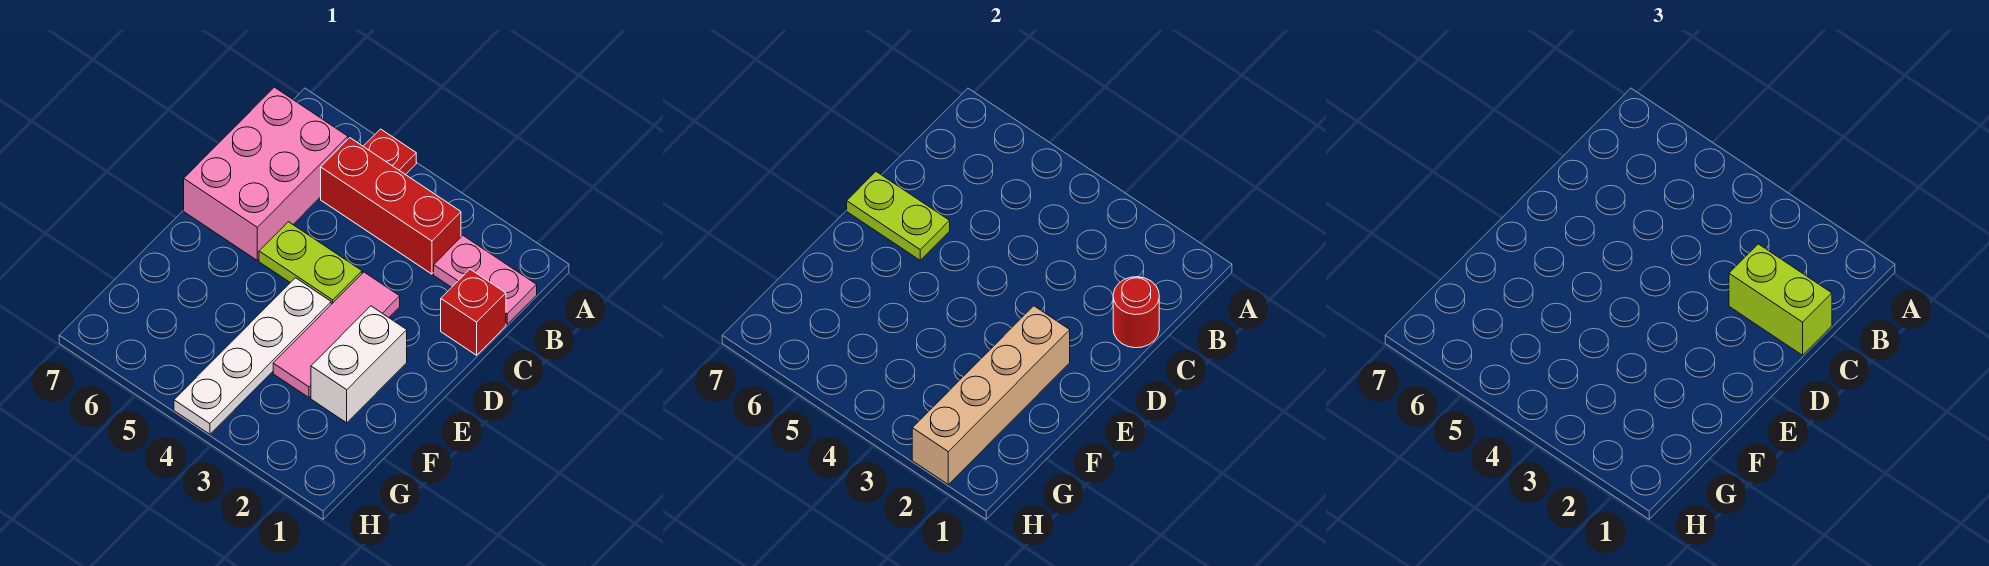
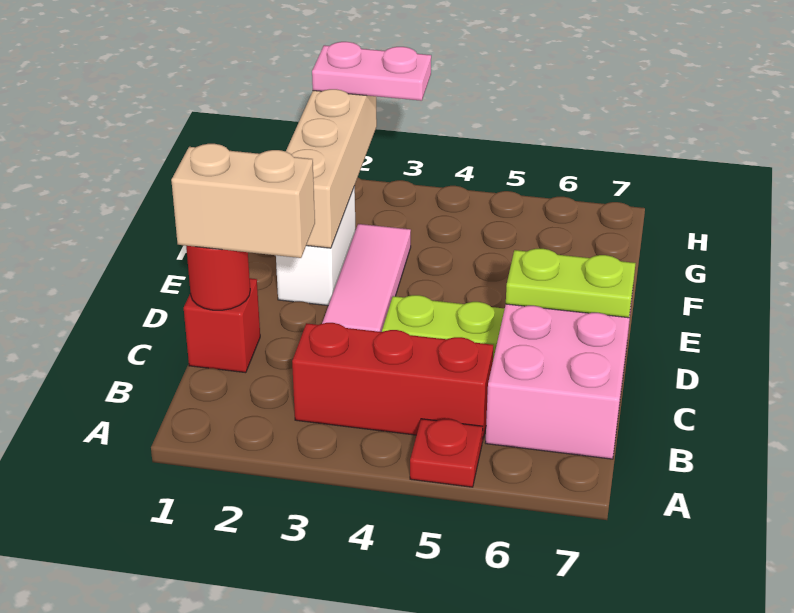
pink plate B1:B2 level 1 -> pink plate H2:H3 level 3
lime brick C1:C2 level 3 -> tan brick C1:C2 level 3
white plate E4:H4 level 1 -> none

